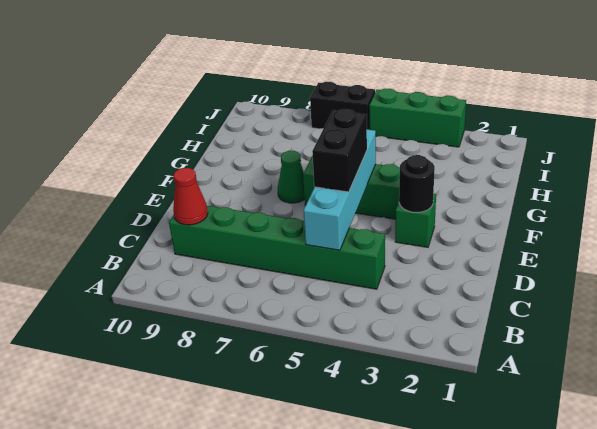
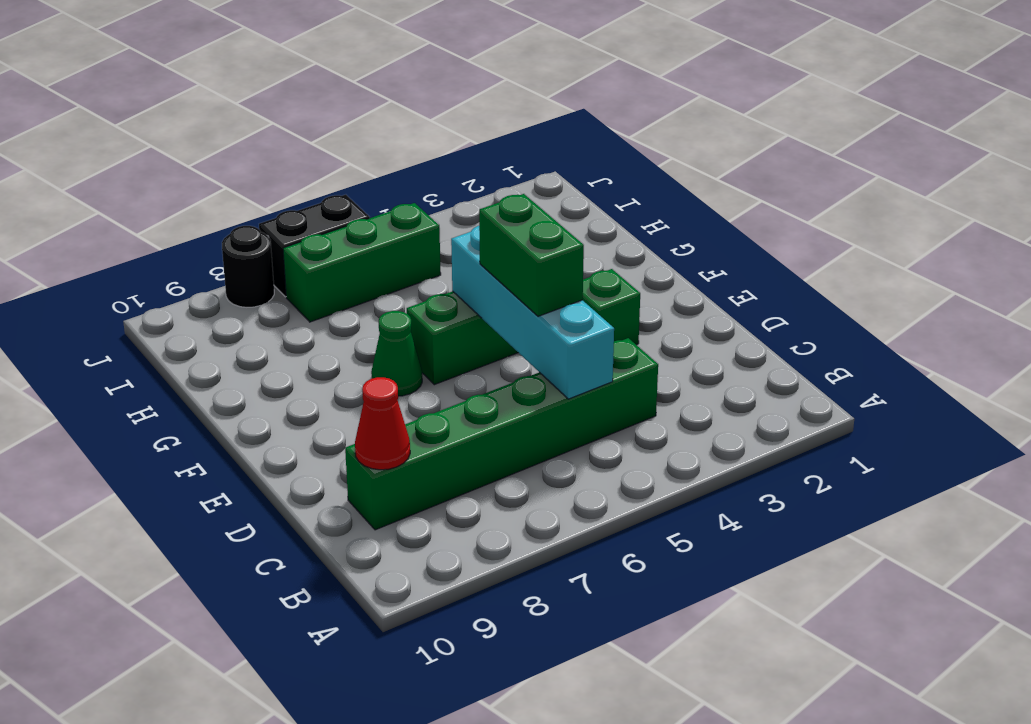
black brick D5:E5 level 3 -> green brick D5:E5 level 3
black round brick E3 level 2 -> black round brick J8 level 1
green brick J3:J5 level 1 -> green brick I5:I7 level 1

